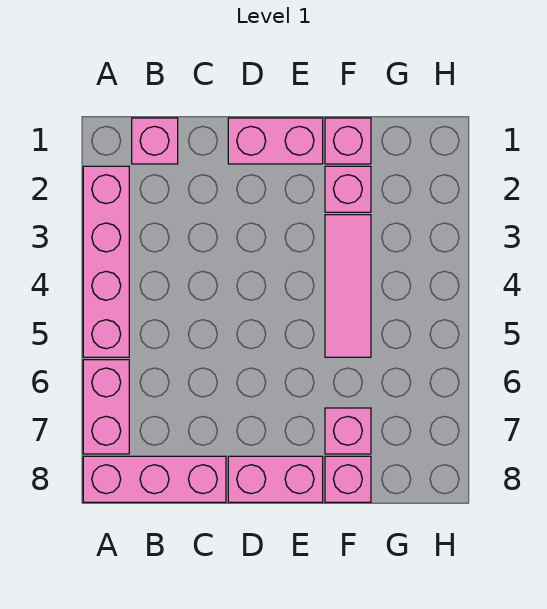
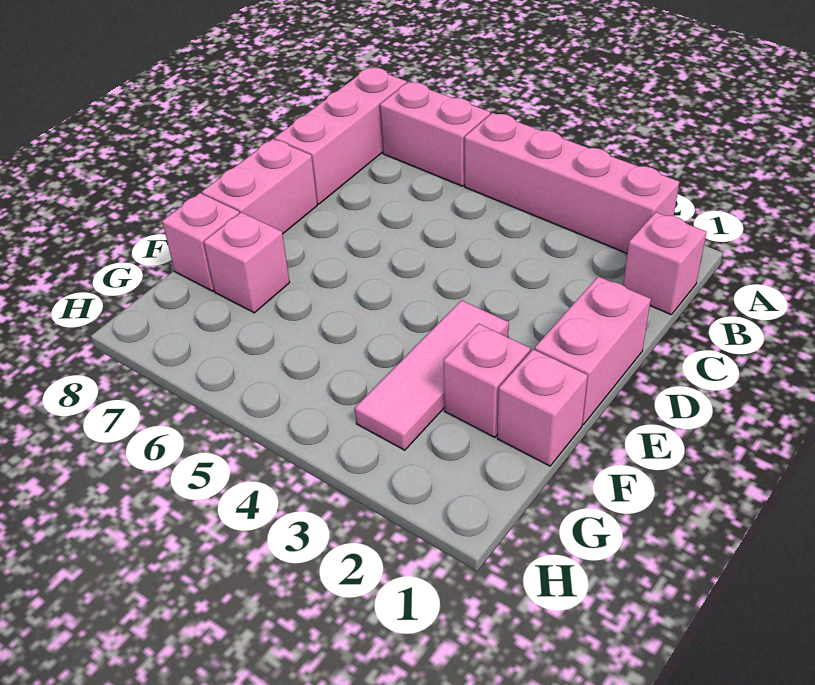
pink tile F3:F5 level 1 -> pink tile E3:G3 level 1

